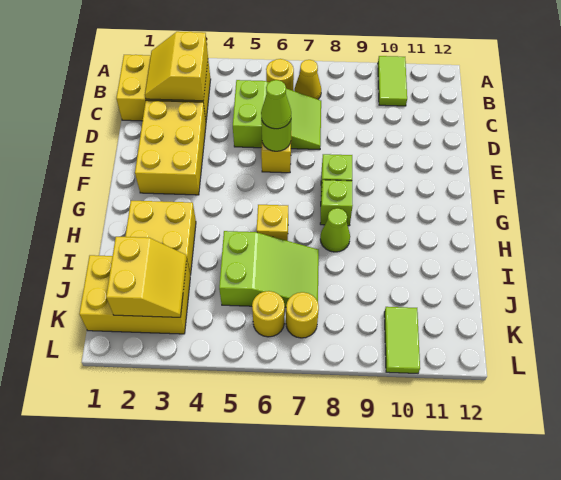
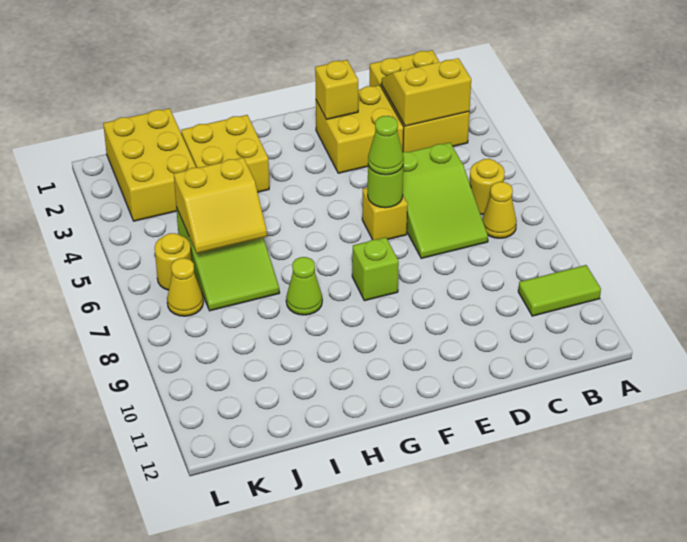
yellow brick D2:F3 level 1 -> yellow brick D2:E3 level 1
lime brick G8 level 1 -> none
yellow brick H6 level 1 -> yellow brick E2 level 2
yellow slope J2:K3 level 2 top 2 -> yellow slope I5:J6 level 2 top 5
yellow round brick K7 level 1 -> yellow cone K7 level 1
lime tile K10:L10 level 1 -> none

